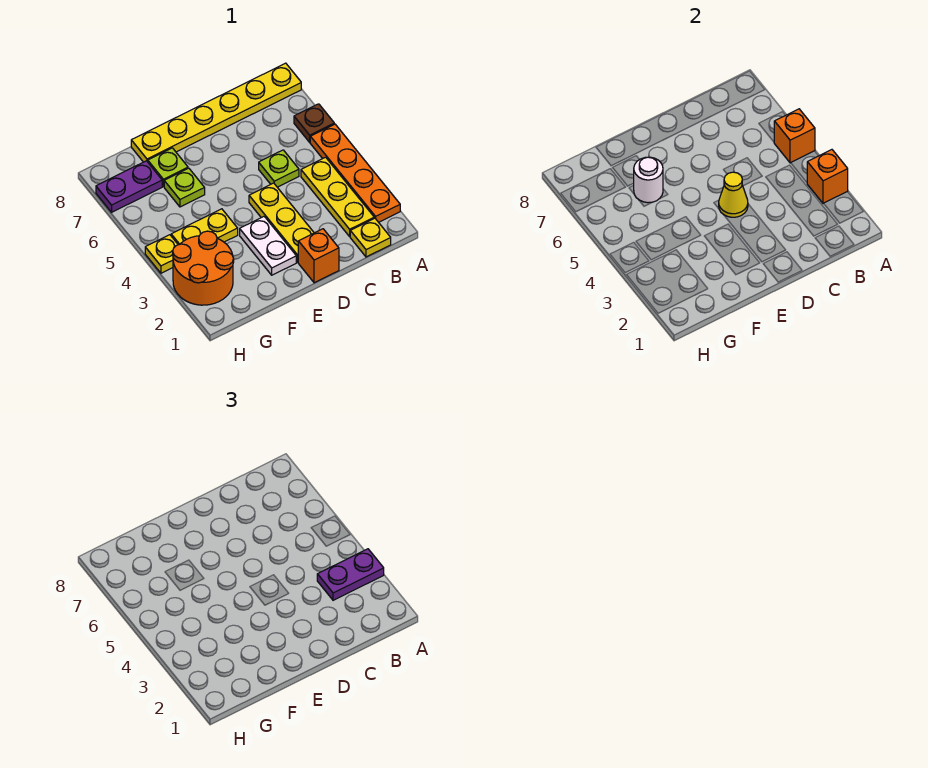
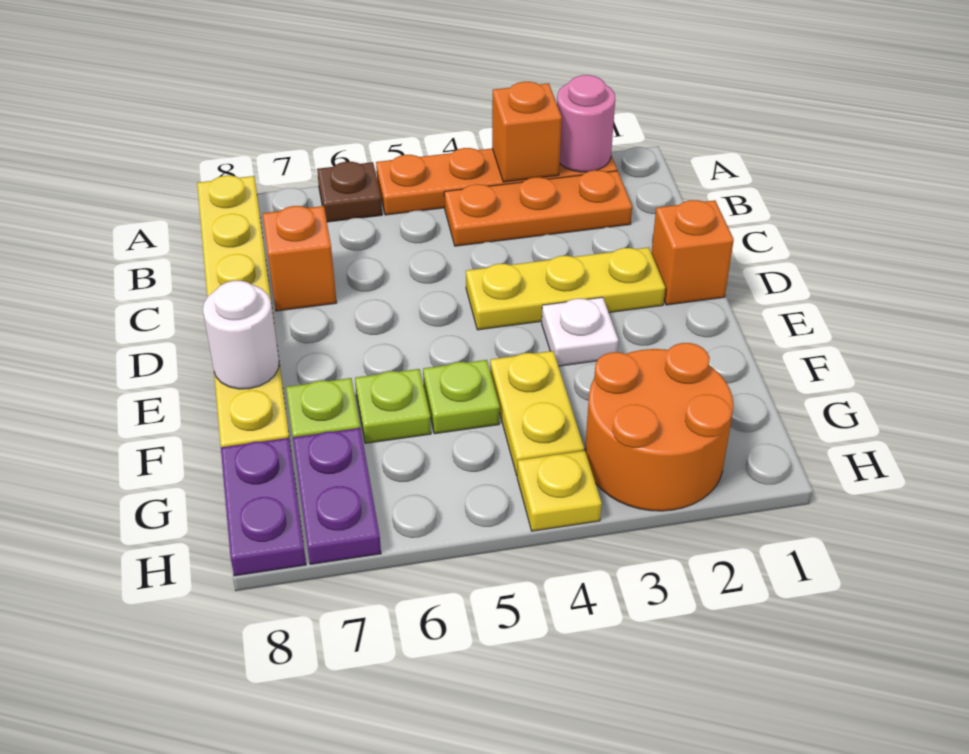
none -> pink round brick A2 level 2
purple plate A3:B3 level 3 -> purple plate G8:H8 level 1
orange brick A5 level 2 -> orange brick C7 level 1
yellow plate B1 level 1 -> none
yellow plate B2:B4 level 1 -> orange plate B2:B4 level 1
lime plate C5 level 1 -> lime plate F5 level 1
yellow cone D4 level 2 -> none
white plate E2:E3 level 1 -> white plate E3 level 1
white round brick F6 level 2 -> white round brick E8 level 2

